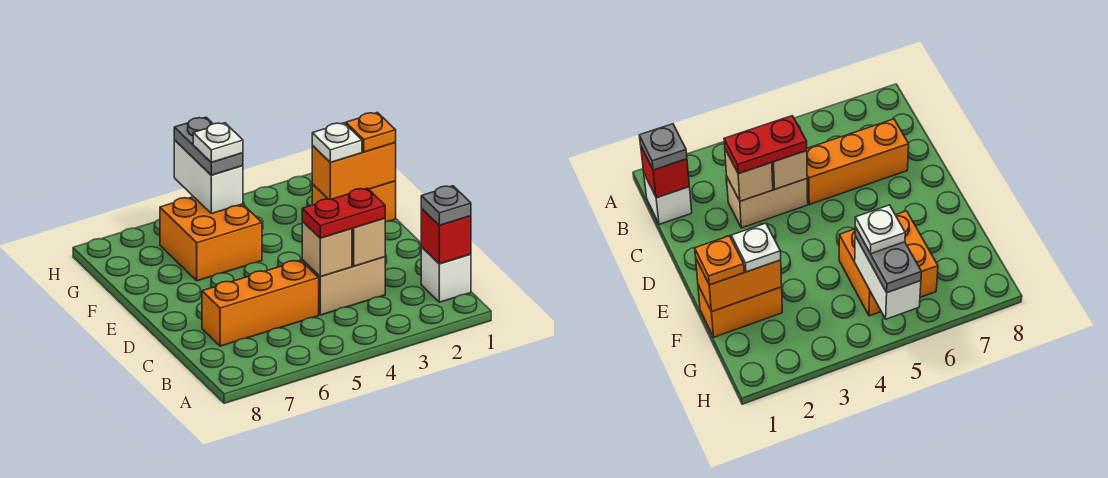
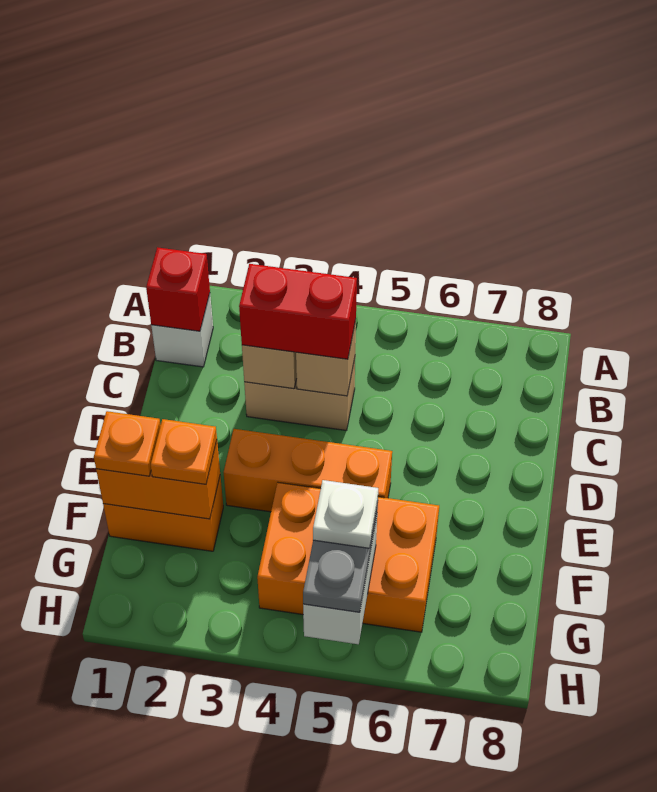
grey plate B1 level 3 -> none
red plate C3:C4 level 3 -> red brick C3:C4 level 3
orange brick C5:C7 level 1 -> orange brick E3:E5 level 1
white plate F2 level 3 -> orange plate F2 level 3
orange brick F5:G6 level 1 -> orange brick F4:G6 level 1

